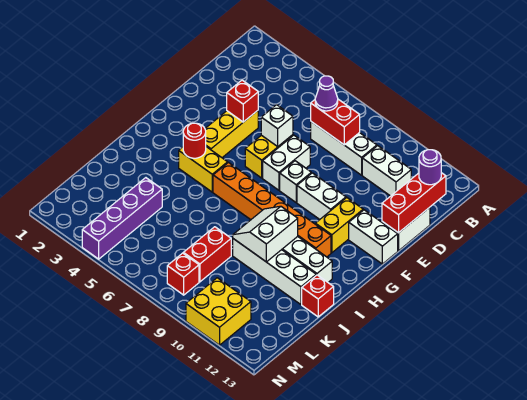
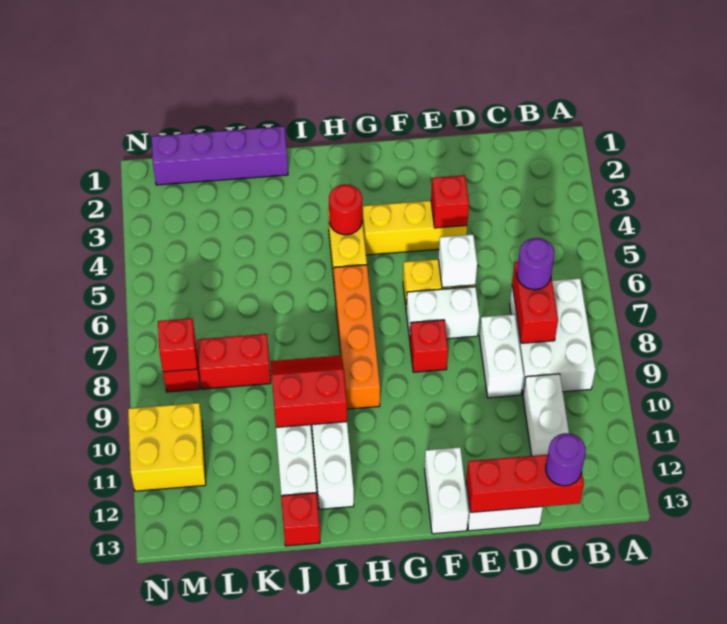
white brick C7:C9 level 1 -> white brick B7:C9 level 1
purple cone C7 level 3 -> purple round brick C7 level 3
white brick F8 level 1 -> red brick F8 level 1
white brick F9:F10 level 1 -> white brick D8:D9 level 1
yellow brick F11:G11 level 1 -> none
orange brick H6:H11 level 1 -> orange brick H6:H9 level 1
white slope I9:J10 level 2 top 10 -> red slope I9:J10 level 2 top 10
purple brick K4:N4 level 1 -> purple brick J1:M1 level 1
none -> red brick M8 level 2

